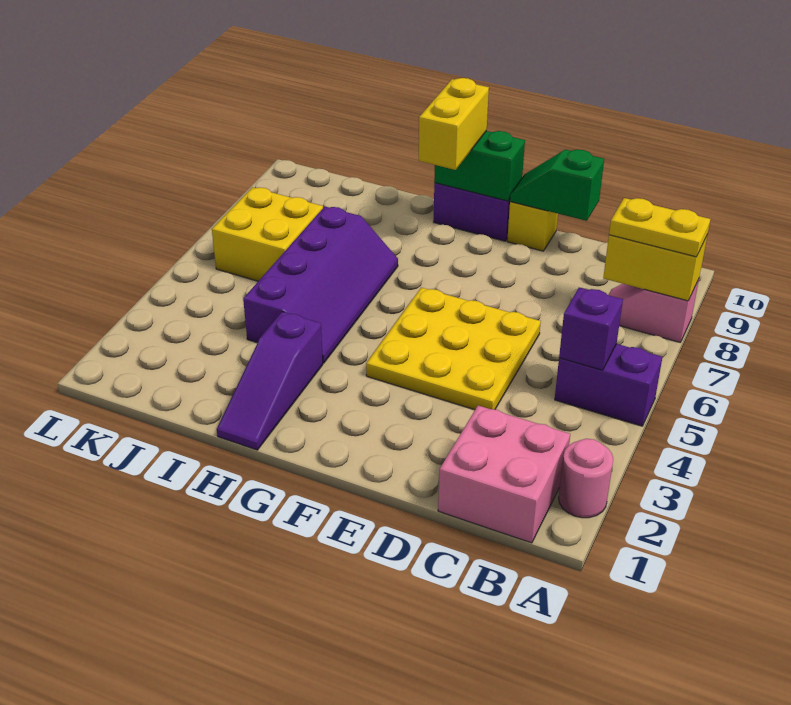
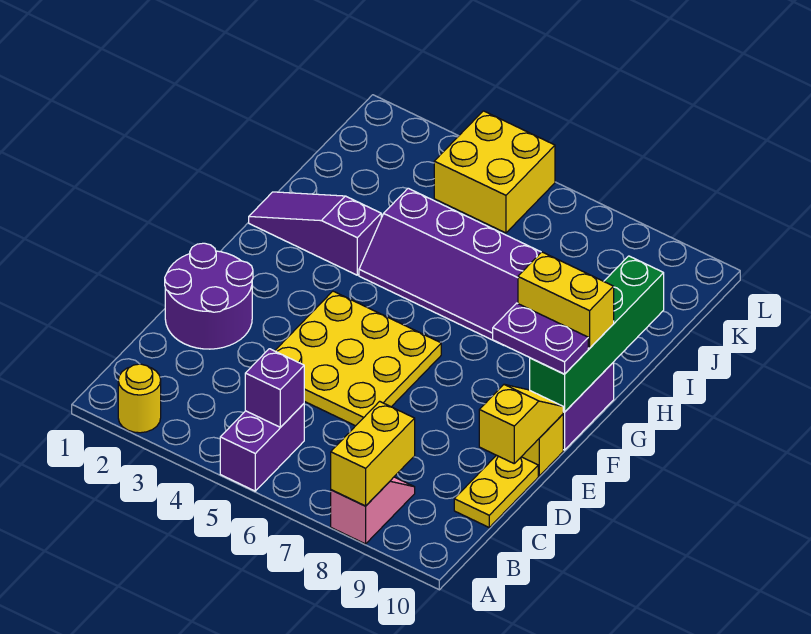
pink round brick A2 level 1 -> yellow round brick A2 level 1
yellow plate A8:B8 level 3 -> yellow plate C10:D10 level 1
pink brick B1:C2 level 1 -> none
none -> purple round brick D1:E2 level 1
green slope D10:E10 level 2 top D -> yellow slope D10:E10 level 2 top D
none -> purple plate F9:F10 level 3
green brick F10:G10 level 2 -> green brick F10:I10 level 2
yellow brick J6:K7 level 1 -> yellow brick K4:L5 level 1

